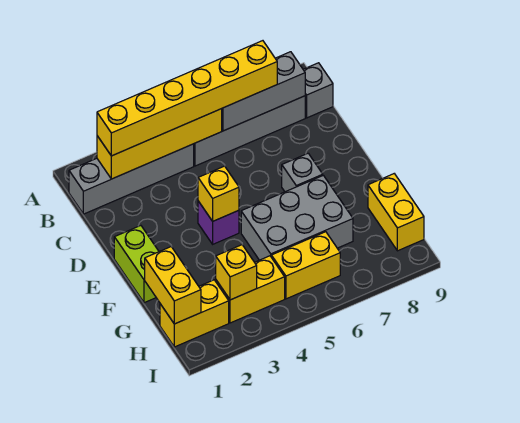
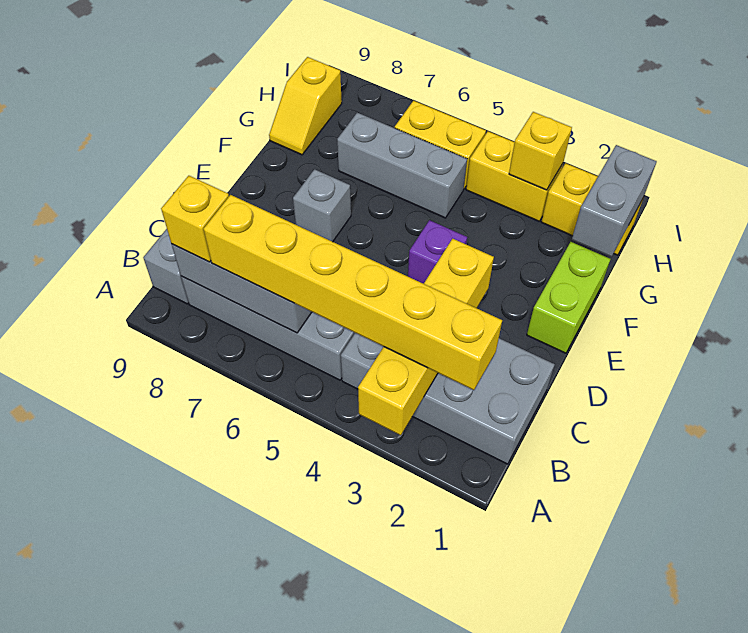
grey brick B1:B4 level 1 -> grey brick B1:C4 level 1
yellow brick B2:B5 level 2 -> yellow brick A3:D3 level 2
yellow brick E4 level 2 -> yellow brick B8 level 3
grey brick F5:G7 level 1 -> grey brick G5:G7 level 1
yellow brick G1:H1 level 2 -> grey brick G1:H1 level 2
yellow brick G9:H9 level 1 -> yellow slope G9:H9 level 1 top H

